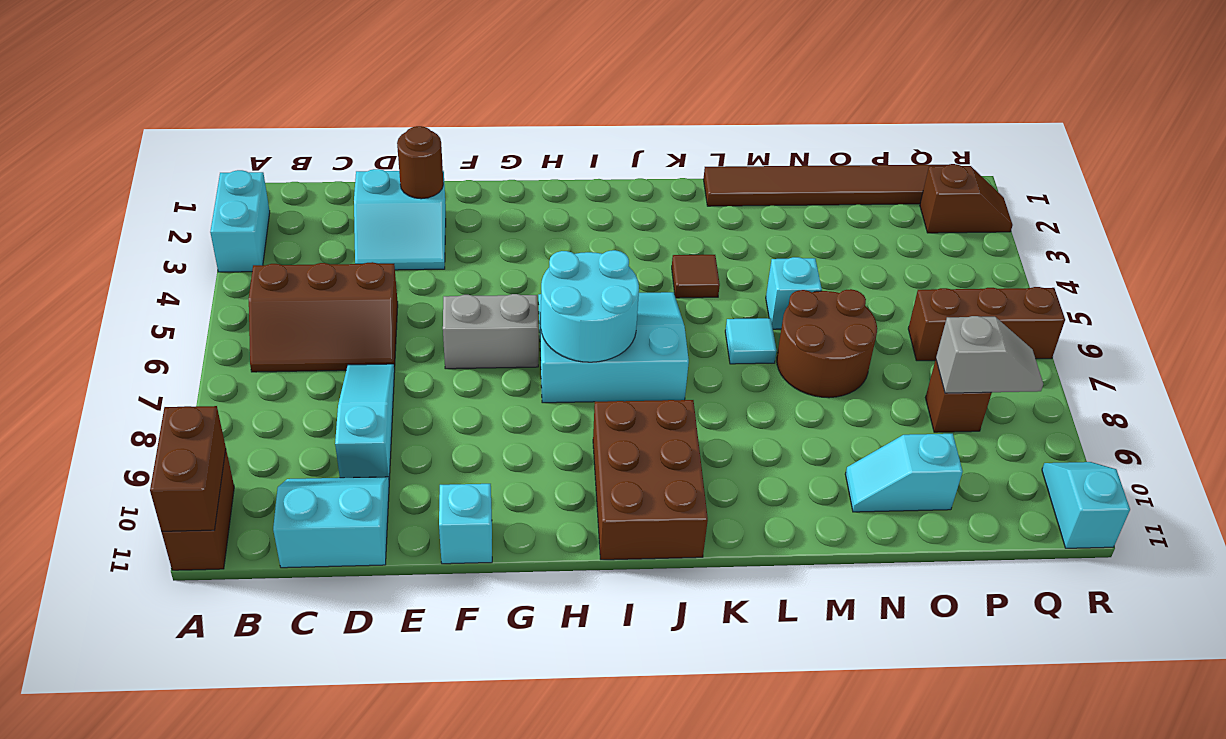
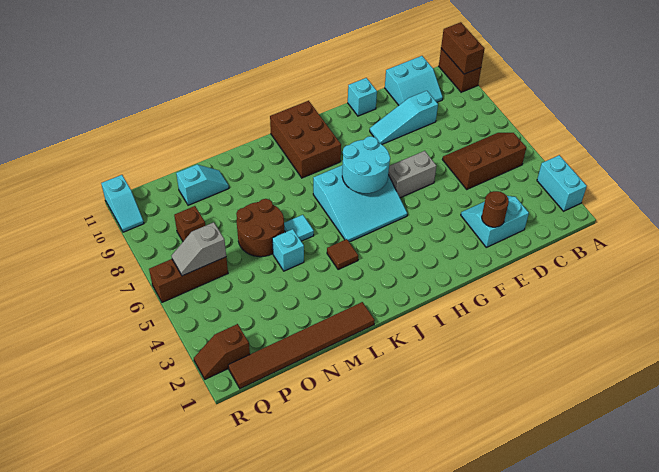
cyan slope D7:D9 level 1 top 9 -> cyan slope D9:F9 level 1 top D
grey slope P8:Q8 level 2 top P -> grey slope P6:Q6 level 2 top P

